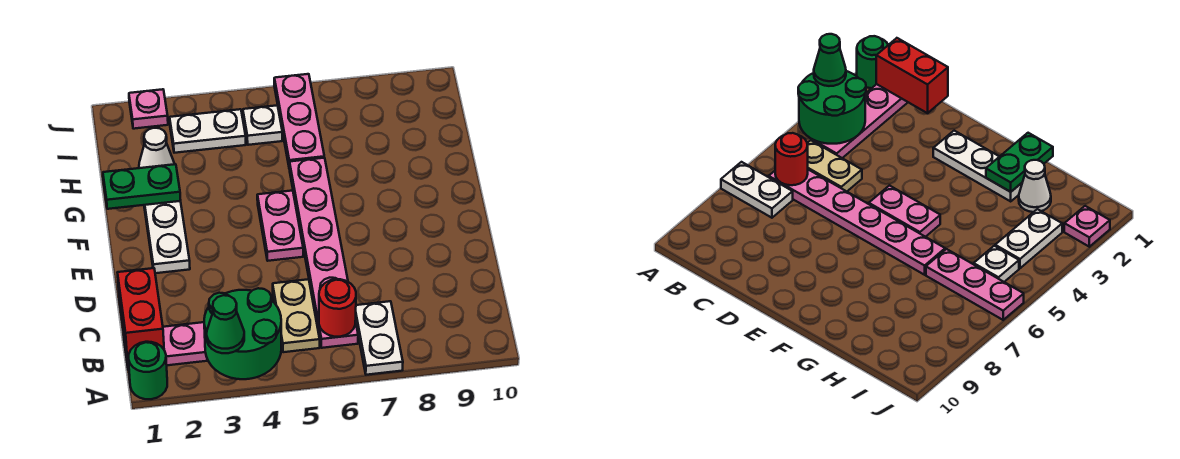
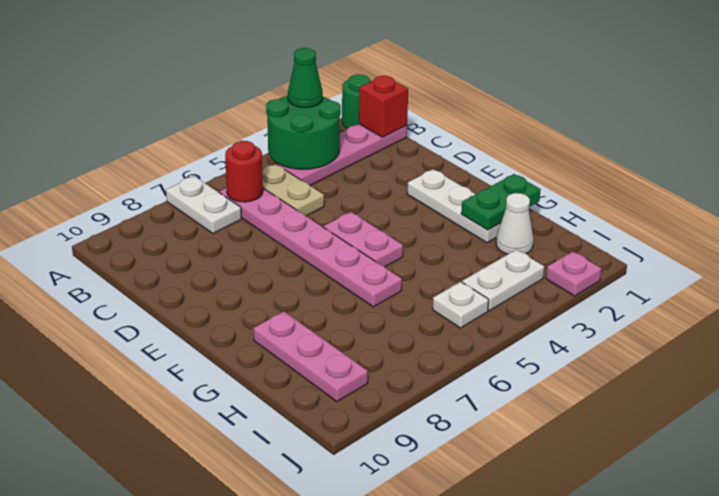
red brick B1:C1 level 2 -> red brick B1 level 2
pink plate H6:J6 level 1 -> pink plate G9:I9 level 1

